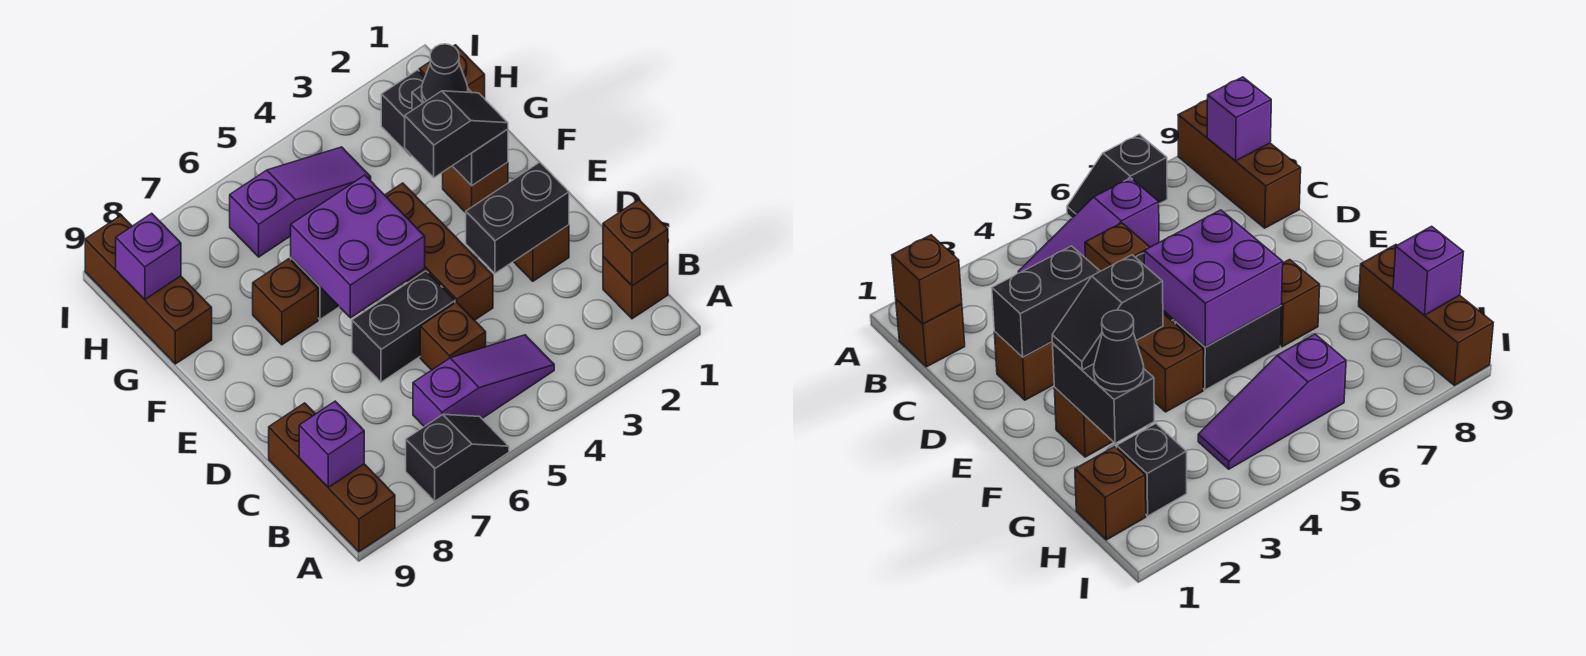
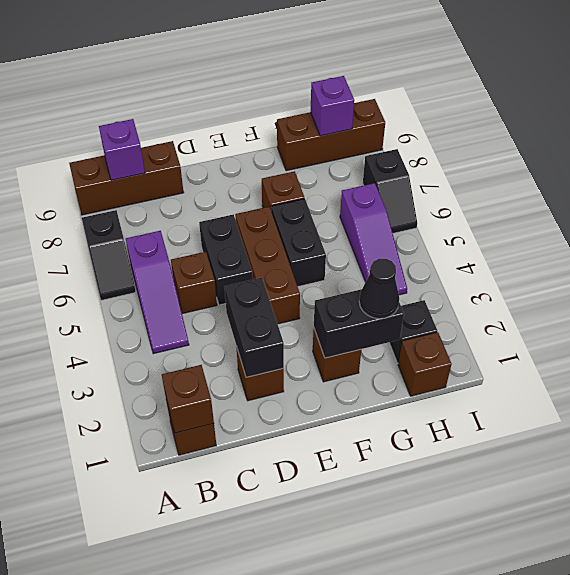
brown brick D4:F4 level 1 -> brown brick E4:E6 level 1
purple brick E5:F6 level 2 -> none
black slope F2:F3 level 3 top 3 -> black slope I6:I7 level 1 top 7

